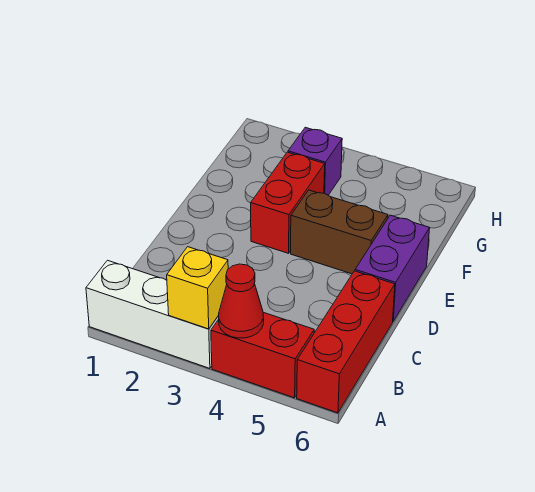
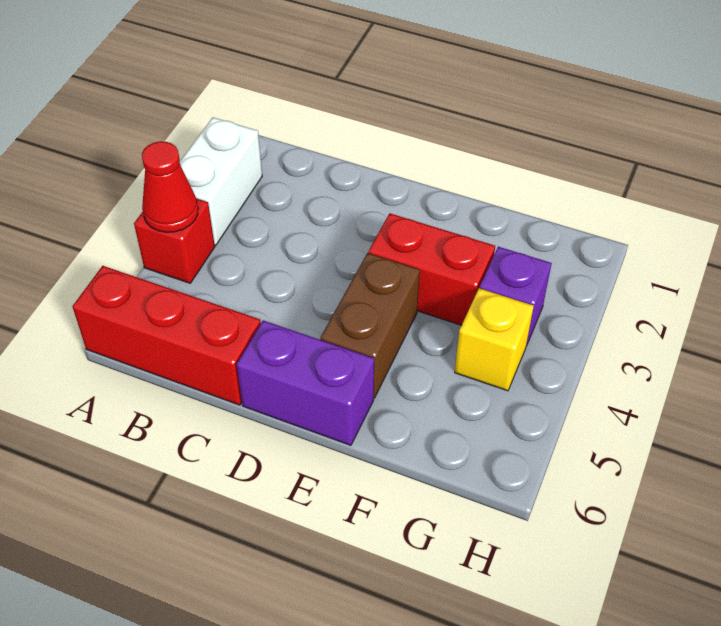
white brick A1:A3 level 1 -> white brick A2:A3 level 1
yellow brick A3 level 2 -> yellow brick G4 level 1
red brick A4:A5 level 1 -> red brick A4 level 1

